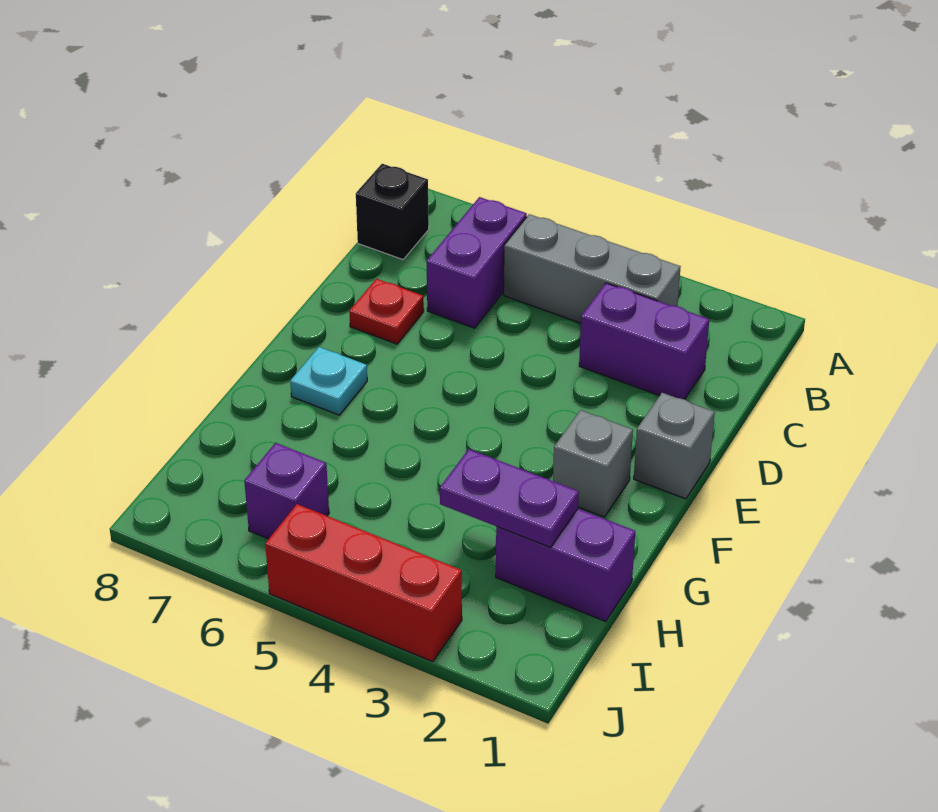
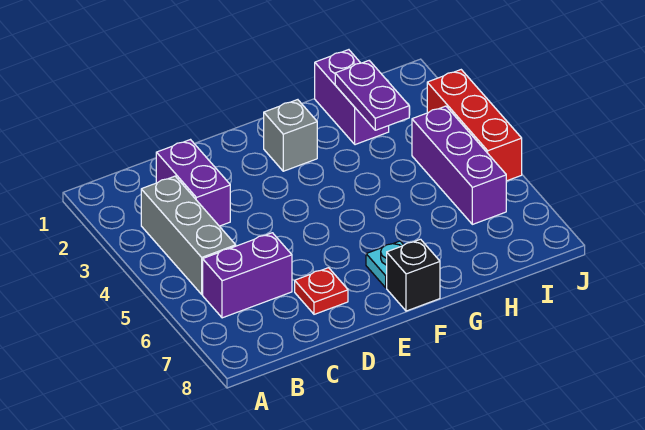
black brick B8 level 1 -> black brick F8 level 1
grey brick E1 level 1 -> none
purple brick I6 level 1 -> purple brick I4:I6 level 1

